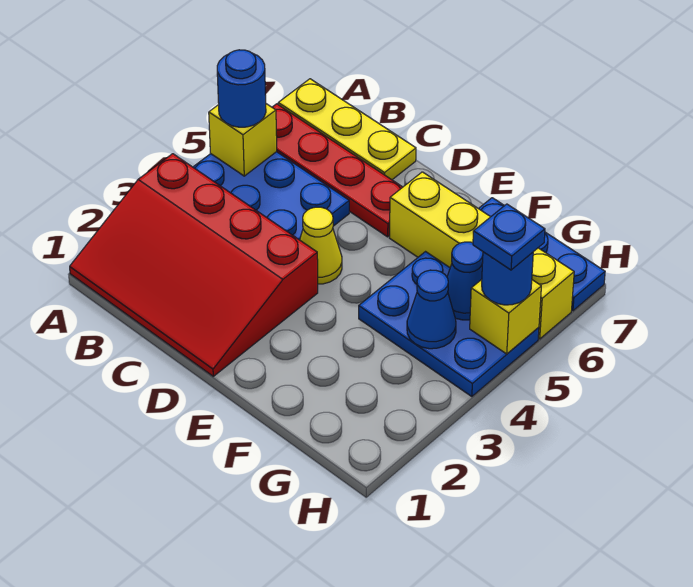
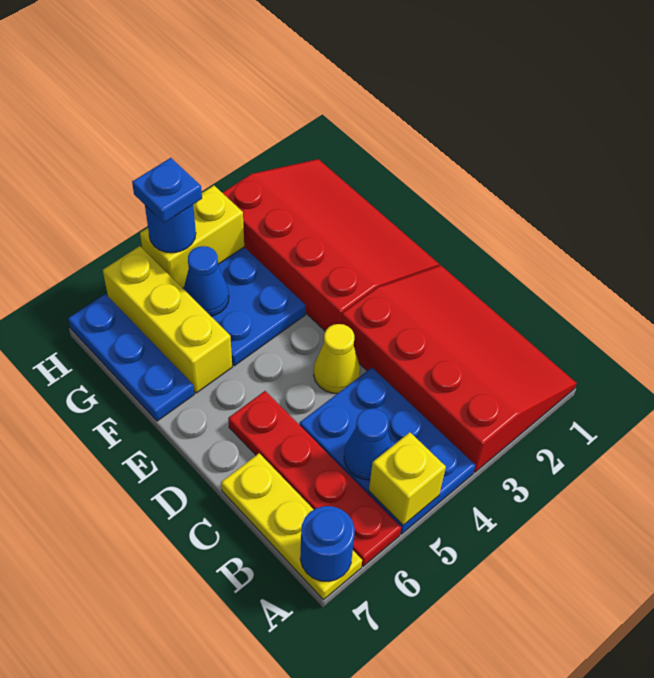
blue round brick A5 level 3 -> blue round brick A7 level 2
none -> red slope E1:H3 level 1 top 3
yellow brick E6:H6 level 1 -> yellow brick F6:H6 level 1
blue cone G4 level 2 -> blue cone B5 level 2
yellow brick H5 level 2 -> yellow brick H4:H5 level 2

